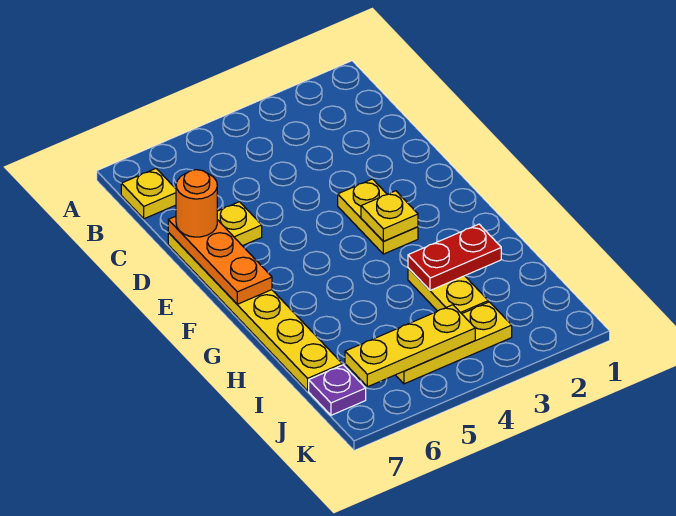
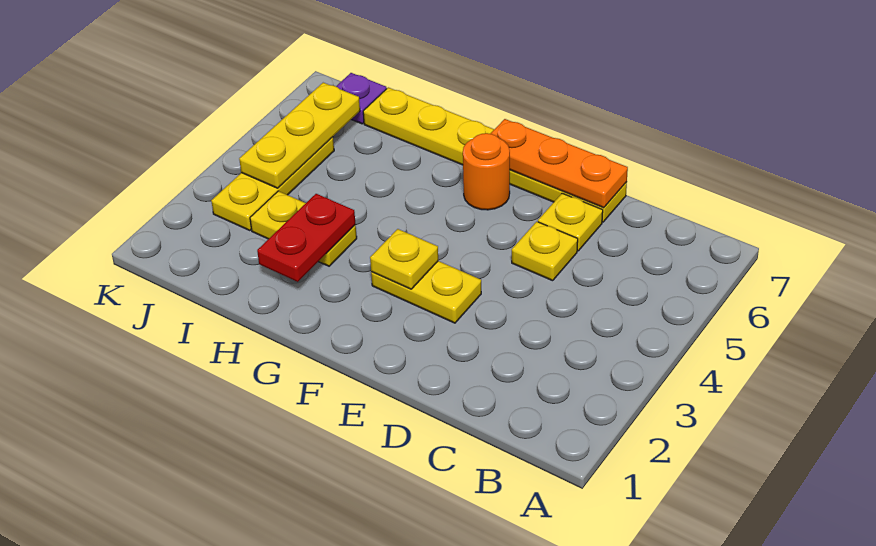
yellow plate B7 level 1 -> yellow plate D5 level 1
orange round brick D7 level 3 -> orange round brick F6 level 1

